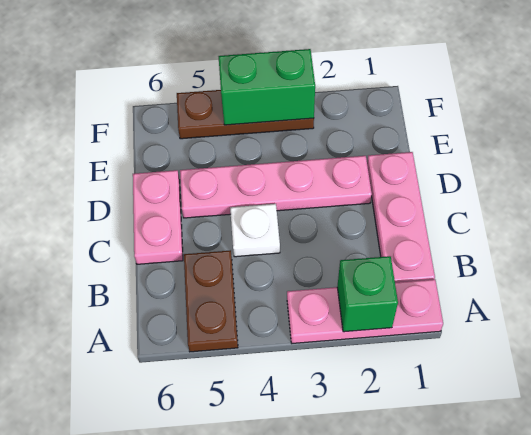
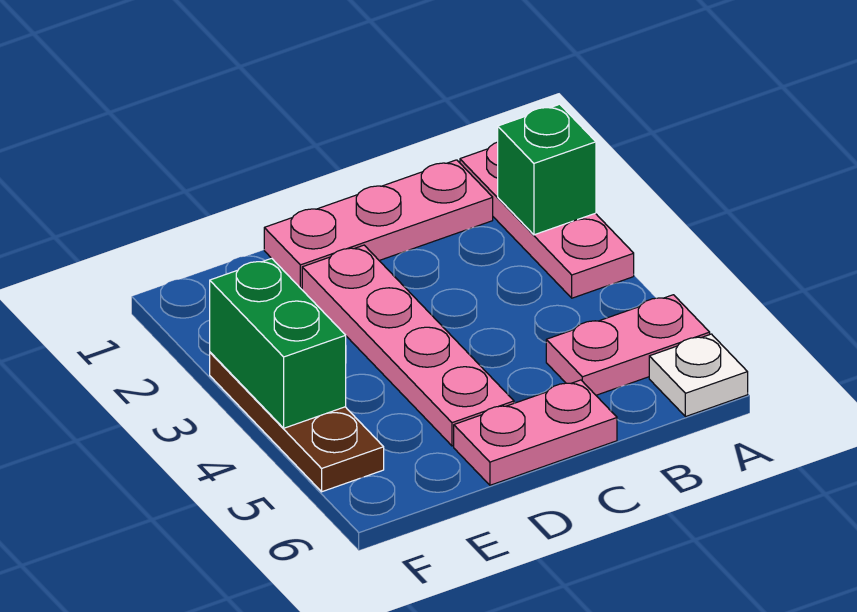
brown plate A5:B5 level 1 -> pink plate A5:B5 level 1
white plate C4 level 1 -> white plate A6 level 1

